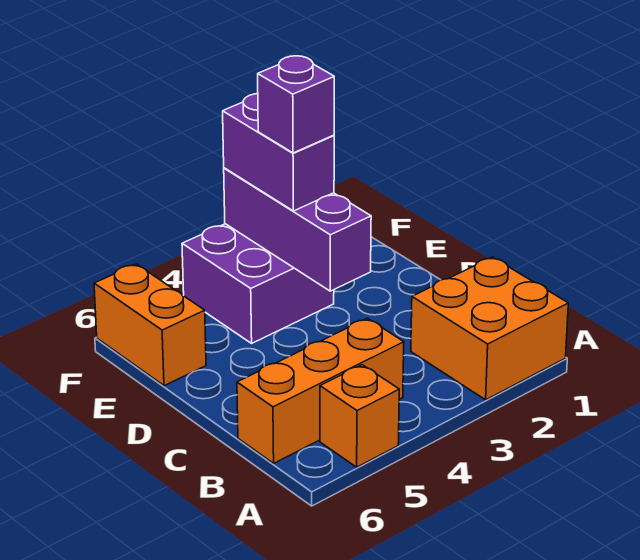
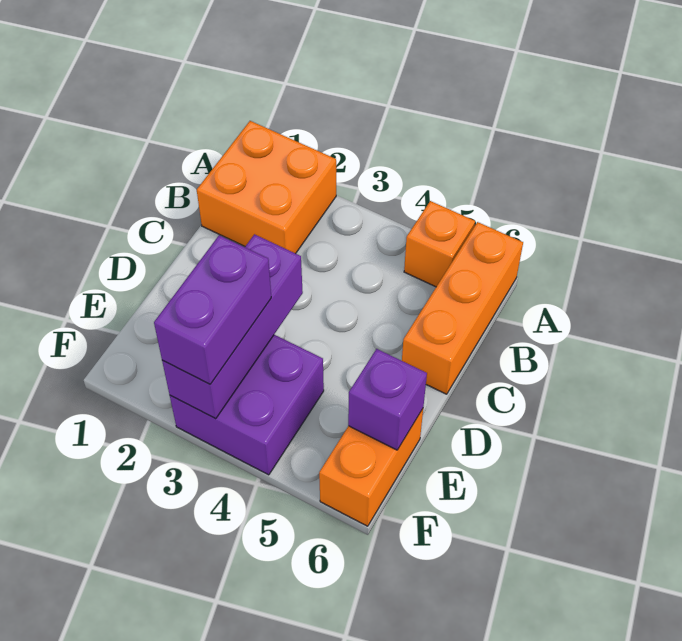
orange brick B4:B6 level 1 -> orange brick A6:C6 level 1
purple brick E3 level 4 -> purple brick E6 level 2

